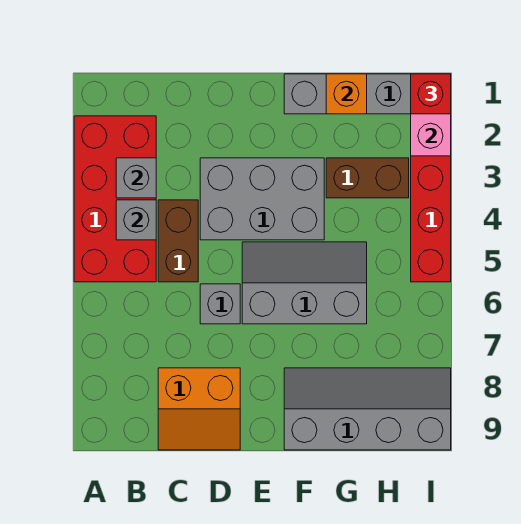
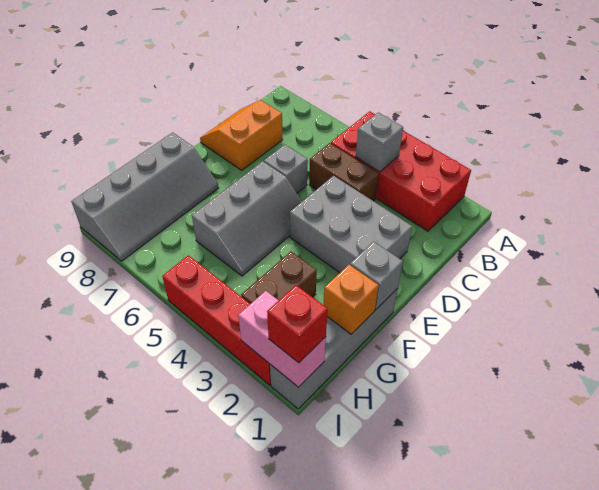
grey brick B3 level 2 -> grey brick F1 level 2
grey brick D3:F4 level 1 -> grey brick D2:E4 level 1

